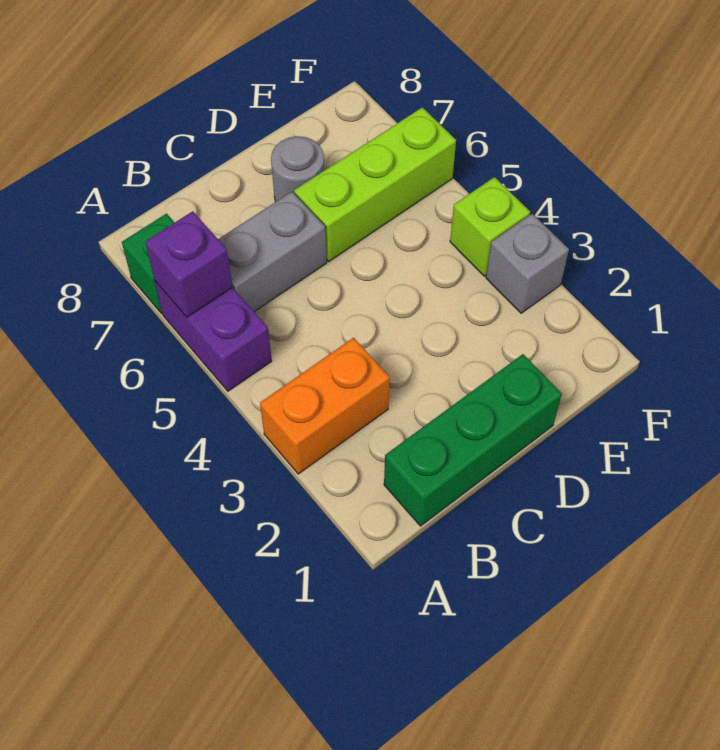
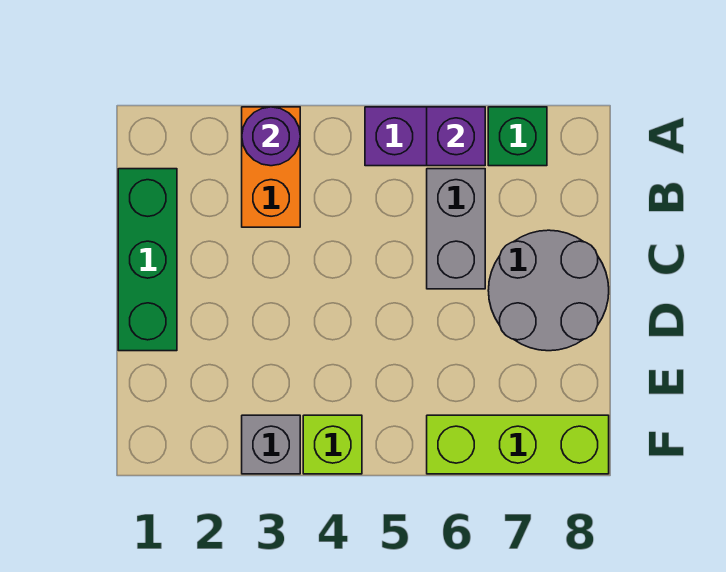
none -> purple round brick A3 level 2
lime brick D6:F6 level 1 -> lime brick F6:F8 level 1
grey round brick D7 level 1 -> grey round brick C7:D8 level 1

